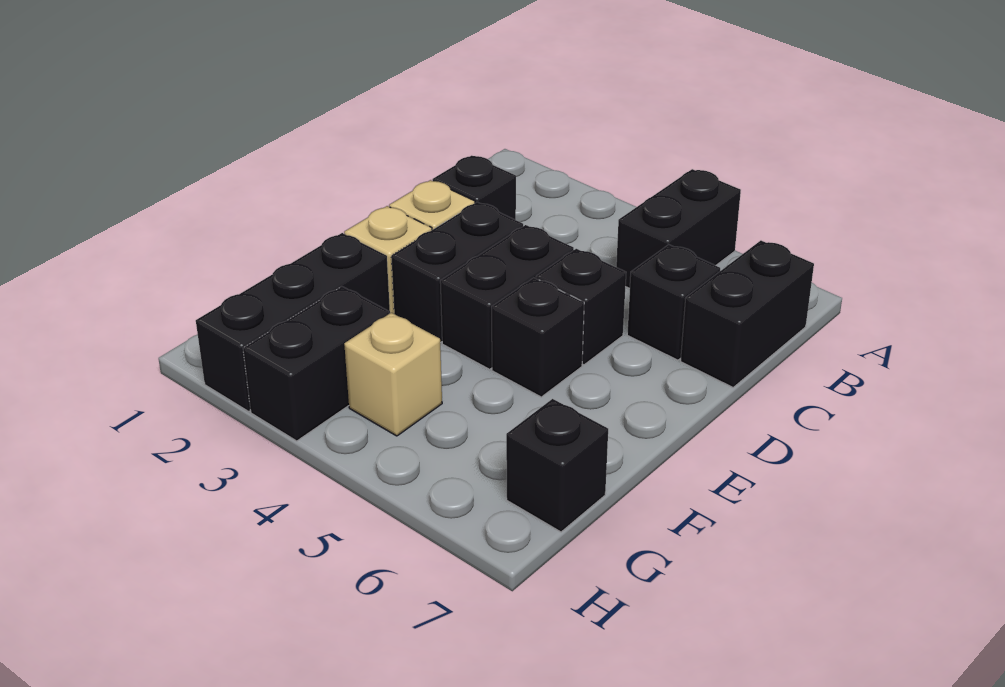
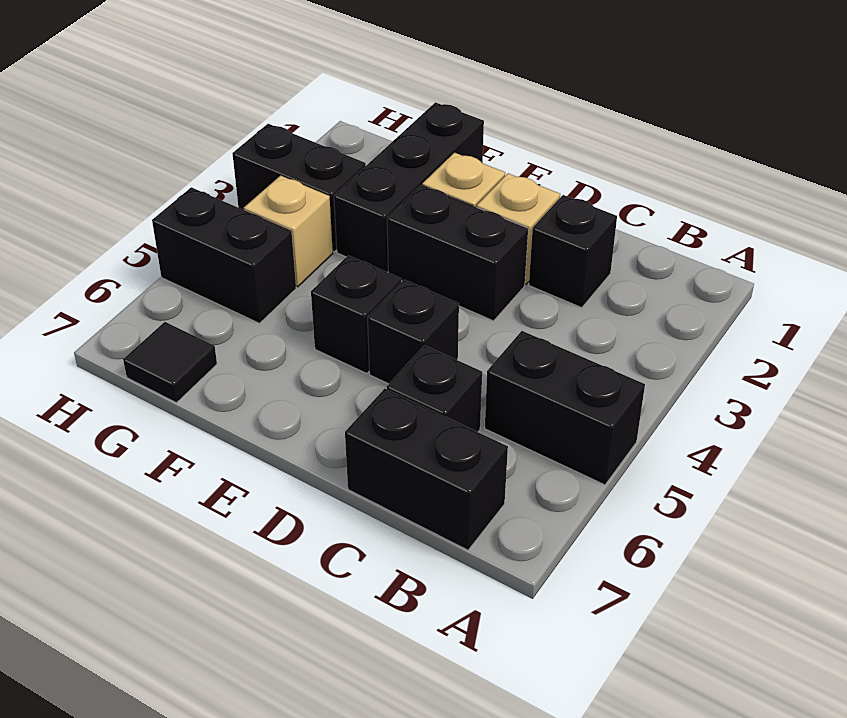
black brick D4:E4 level 1 -> black brick G5:H5 level 1
black brick F2:H2 level 1 -> black brick F1:F3 level 1
black brick G7 level 1 -> black tile G7 level 1

